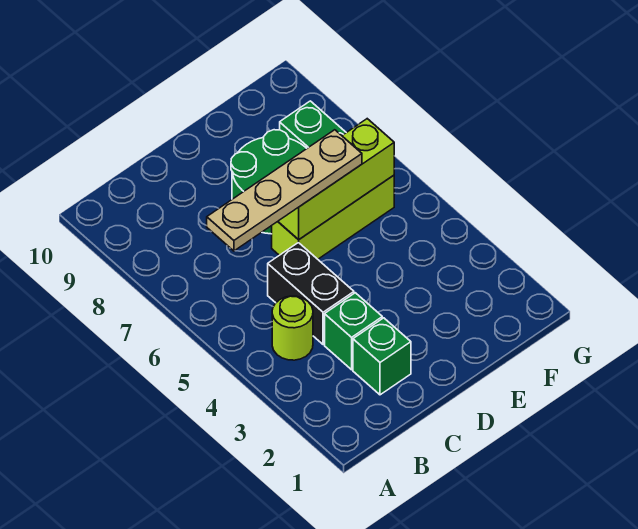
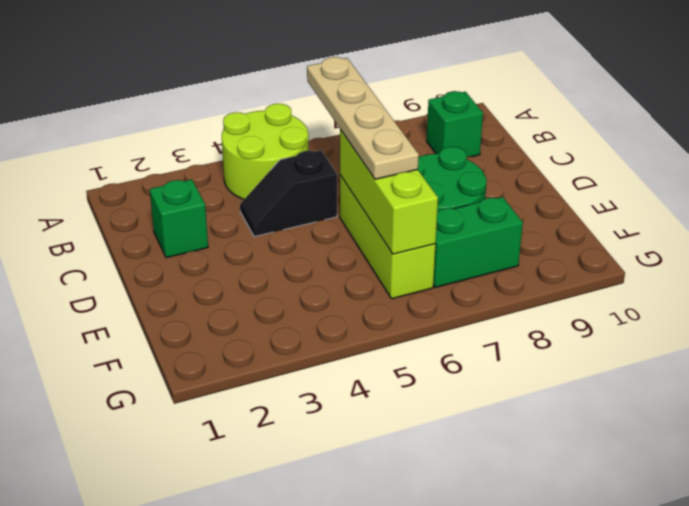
lime round brick B4 level 1 -> lime round brick A4:B5 level 1
green brick C3 level 1 -> green brick B9 level 1
black brick C4:C5 level 1 -> black slope C4:C5 level 1 top 5

